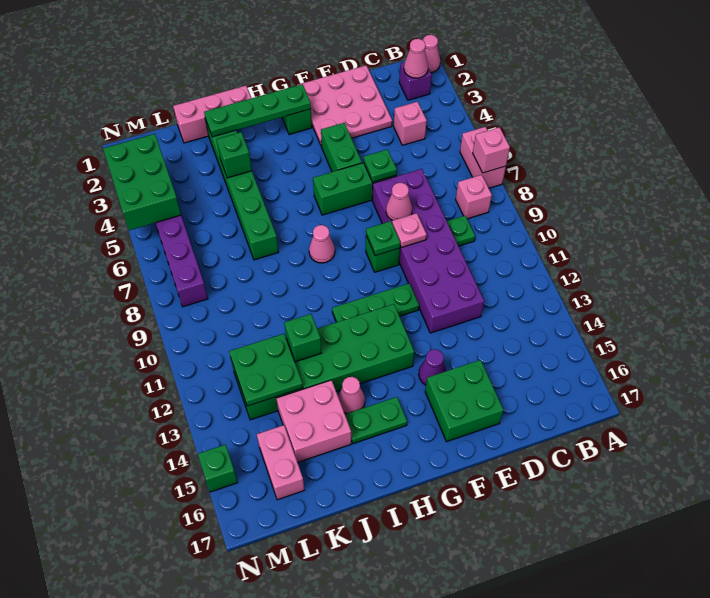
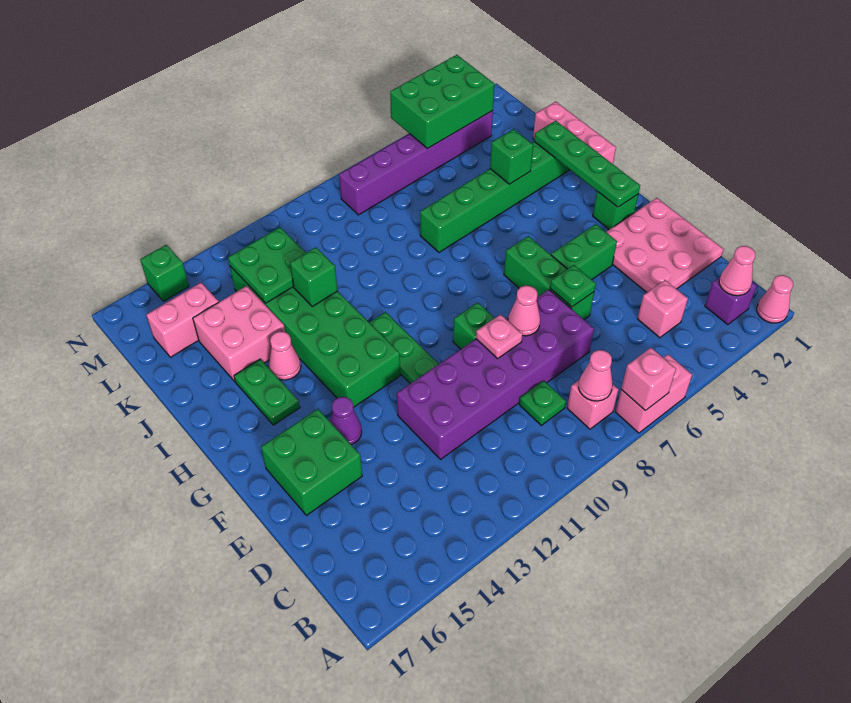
green plate F9 level 2 -> none
pink cone H8 level 1 -> pink cone B8 level 2

